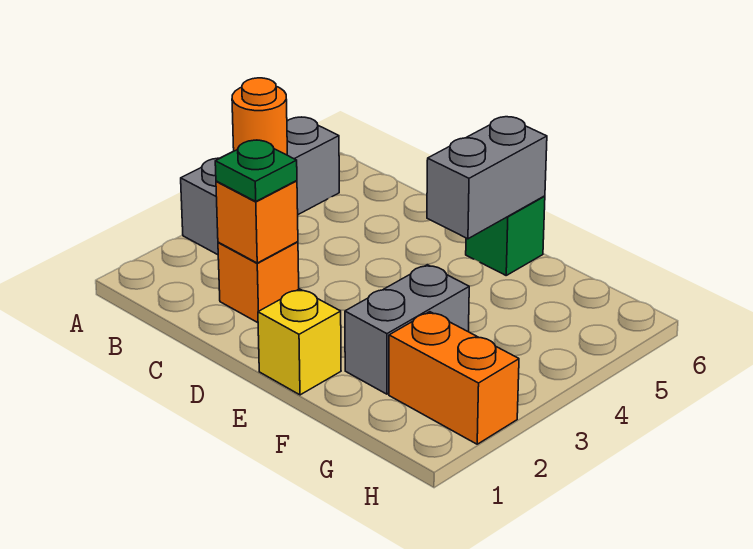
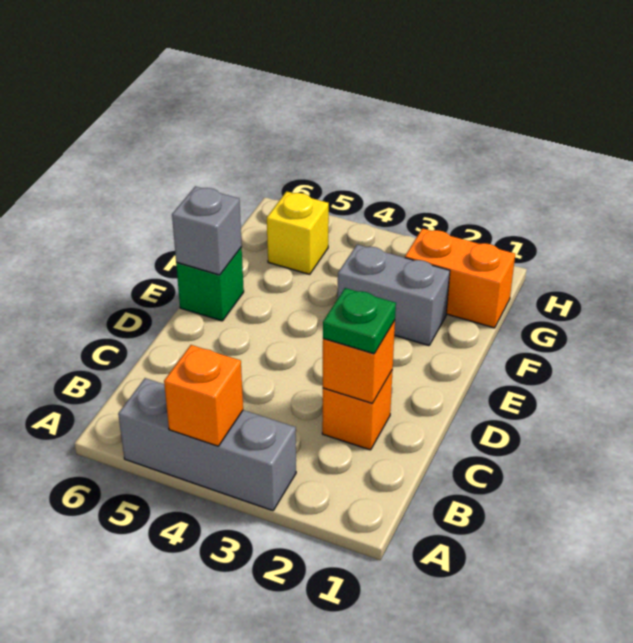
orange round brick A4 level 2 -> orange brick A4 level 2
yellow brick E1 level 1 -> yellow brick G5 level 1
grey brick E5:E6 level 2 -> grey brick E6 level 2
orange brick G2:H2 level 1 -> orange brick G1:G2 level 1

